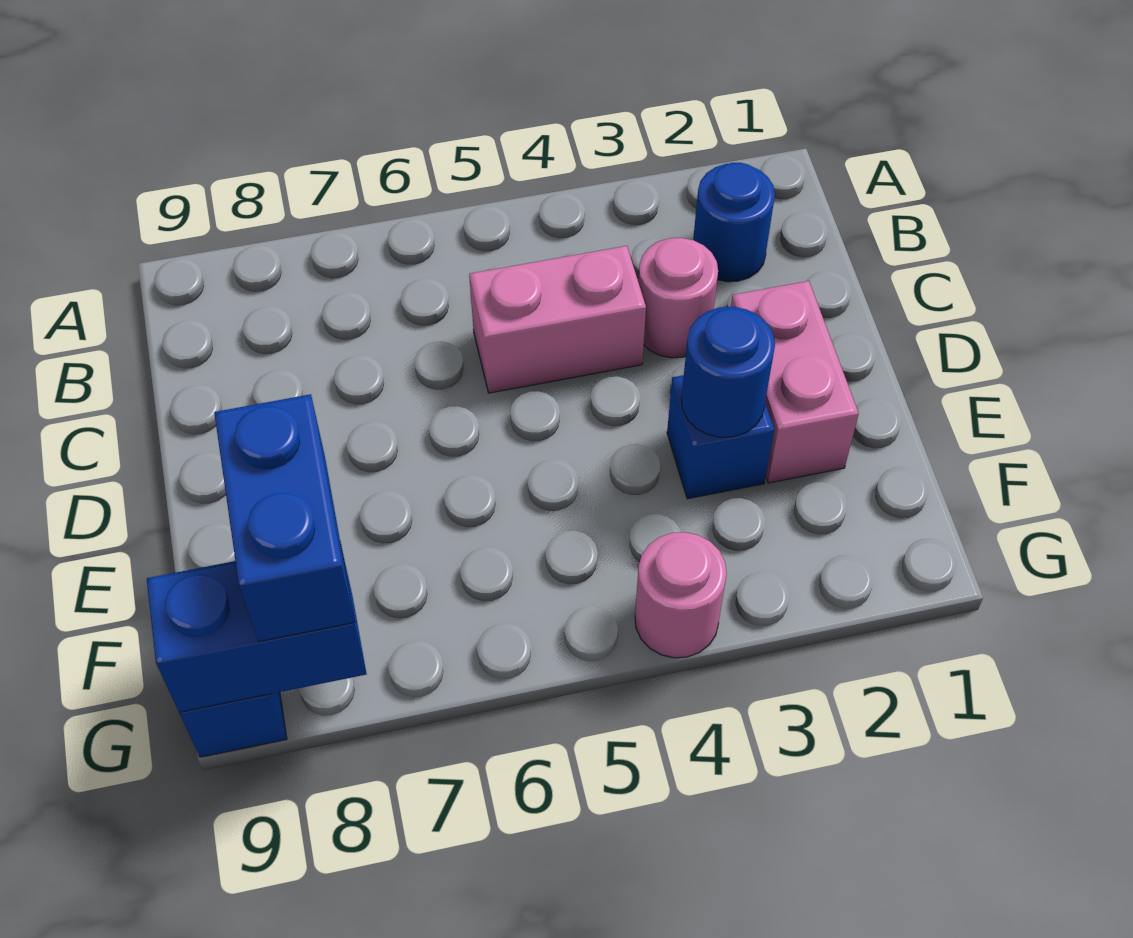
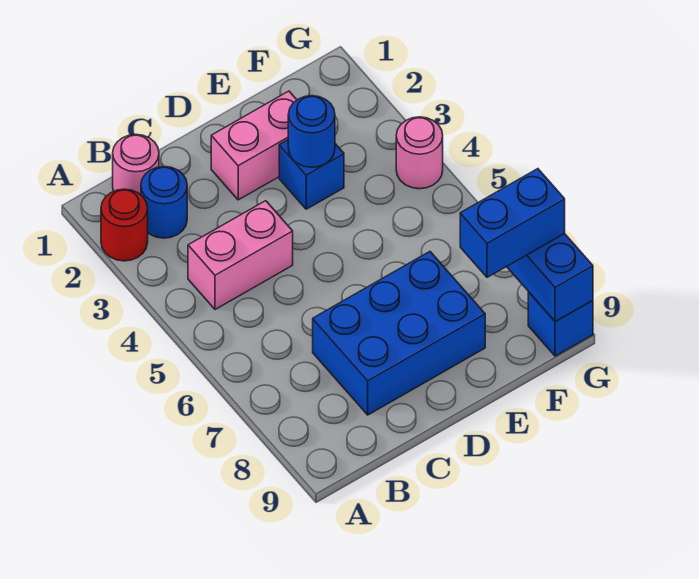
none -> red round brick A2 level 1
pink round brick C3 level 1 -> pink round brick B1 level 1
pink brick C4:C5 level 1 -> pink brick B4:C4 level 1
none -> blue brick C7:E8 level 1

